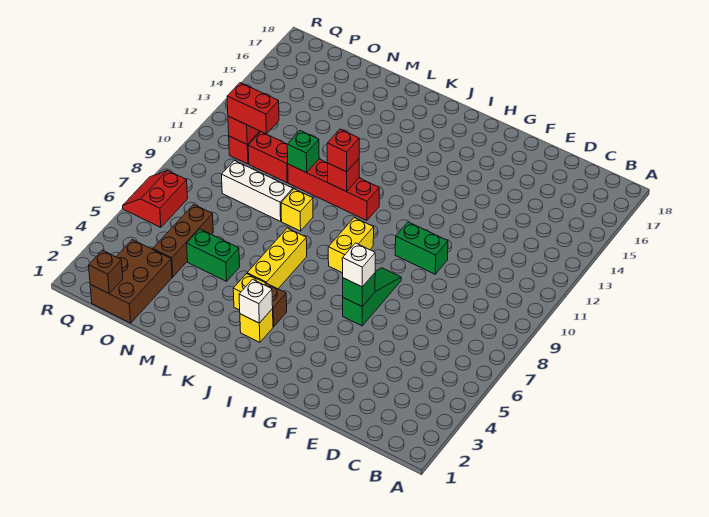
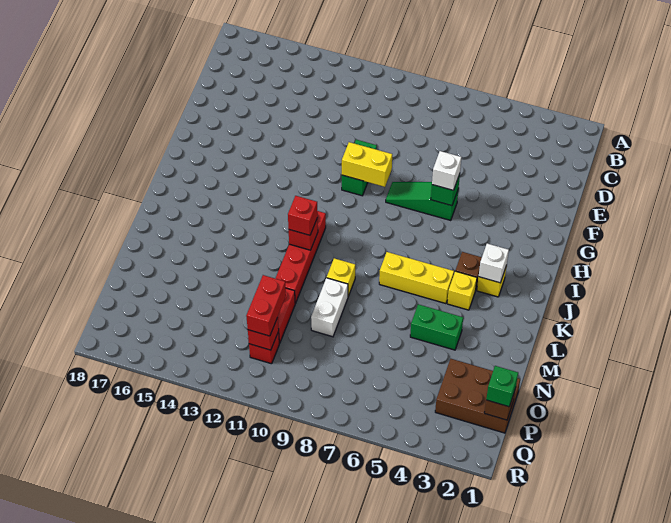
yellow brick I8:I9 level 1 -> yellow brick G9:G10 level 2
green brick M5:N5 level 1 -> green brick M4:M5 level 1
white brick M9:O9 level 1 -> white brick M9:N9 level 1
green brick M11 level 2 -> green brick P1 level 3
brown brick O4:O6 level 1 -> none
red slope Q6:R7 level 1 top Q -> none

